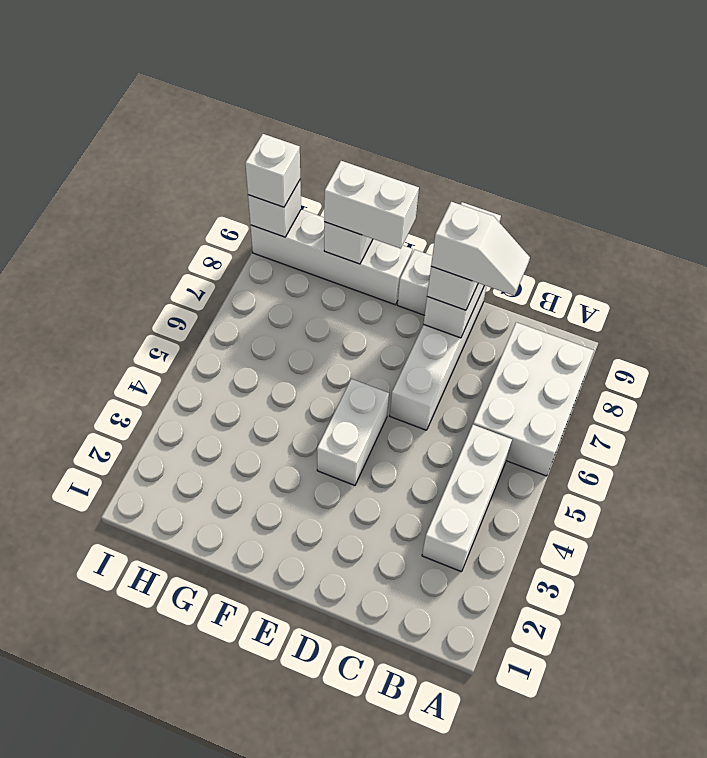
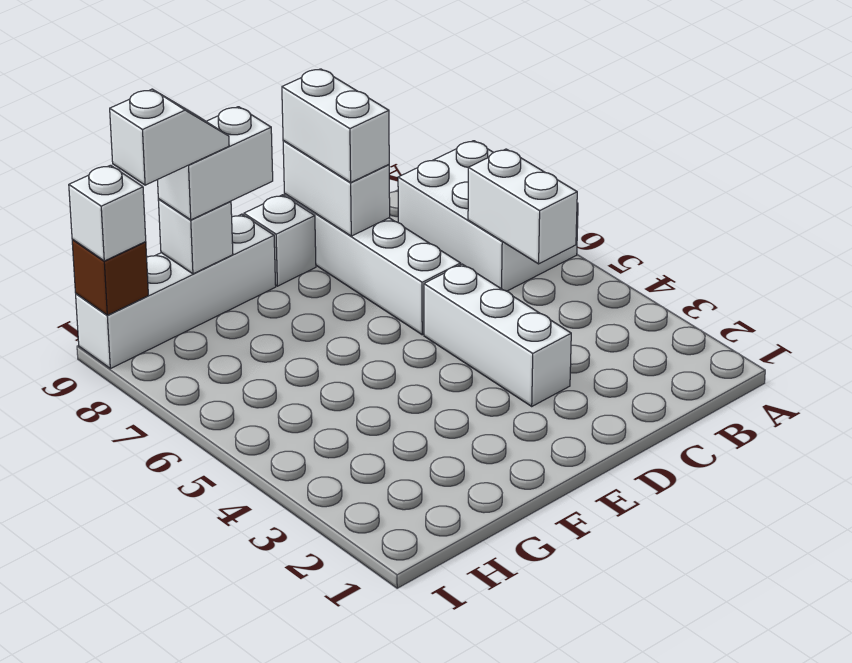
white brick B3:B5 level 1 -> white brick D3:D5 level 1
white slope C8:D8 level 4 top D -> white slope G9:H9 level 4 top H
white brick E4:E5 level 1 -> white brick B5:B6 level 2
white brick I9 level 2 -> brown brick I9 level 2

